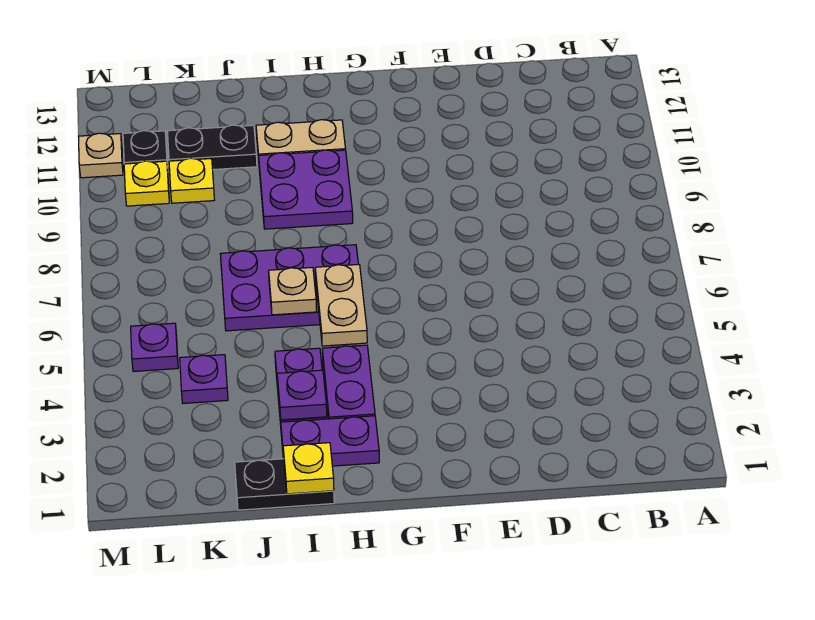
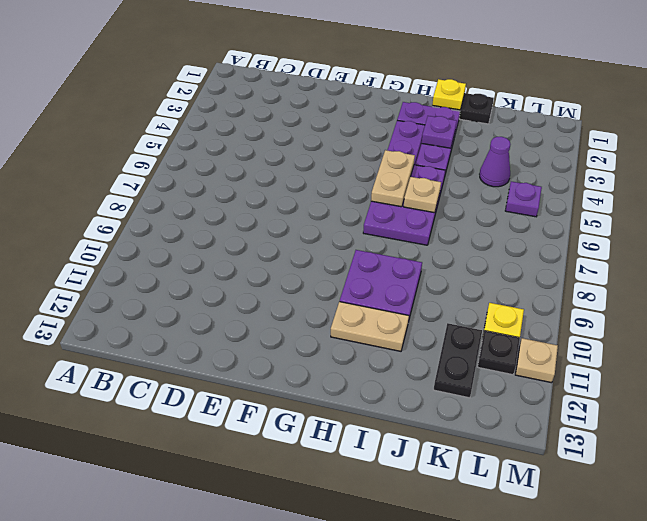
purple plate H6:J7 level 1 -> purple plate H5:I7 level 1
black plate J11:K11 level 1 -> black plate K11:K12 level 1
purple plate K4 level 1 -> purple cone K4 level 1
yellow plate K10 level 1 -> none

